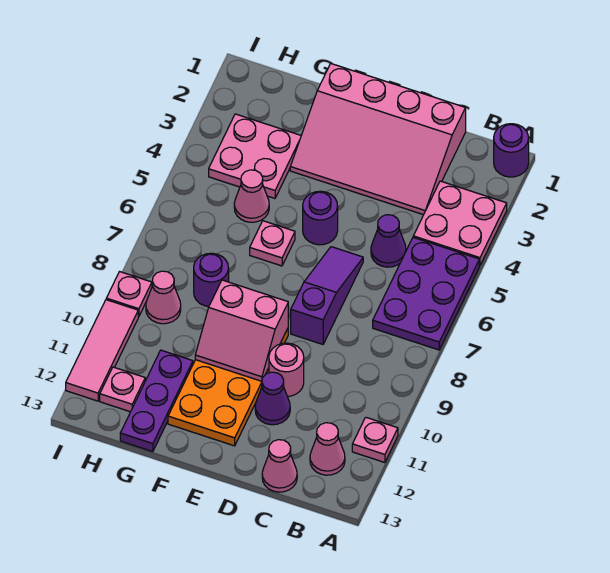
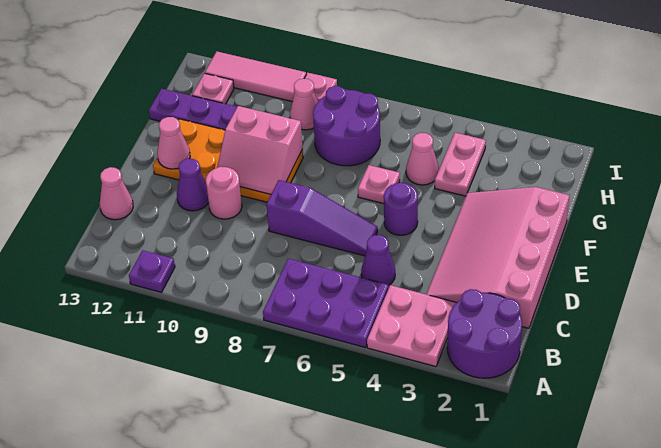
purple round brick A1 level 1 -> purple round brick A1:B2 level 1
pink plate A11 level 1 -> purple plate A11 level 1
pink cone B12 level 1 -> pink cone E12 level 2
pink slope E9:F10 level 2 top 9 -> pink slope E9:F10 level 2 top F
pink plate G3:H4 level 1 -> pink plate G4:H4 level 1
purple round brick G8 level 1 -> purple round brick G7:H8 level 1

